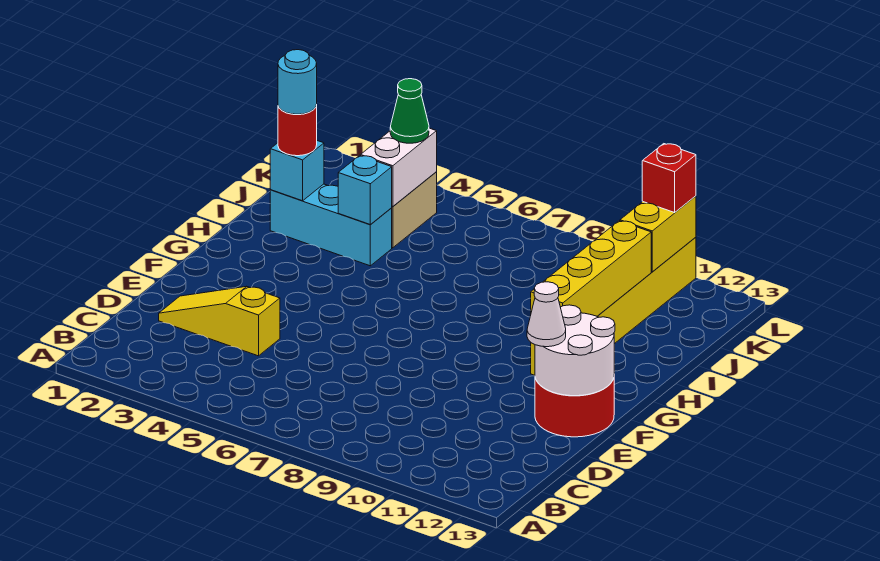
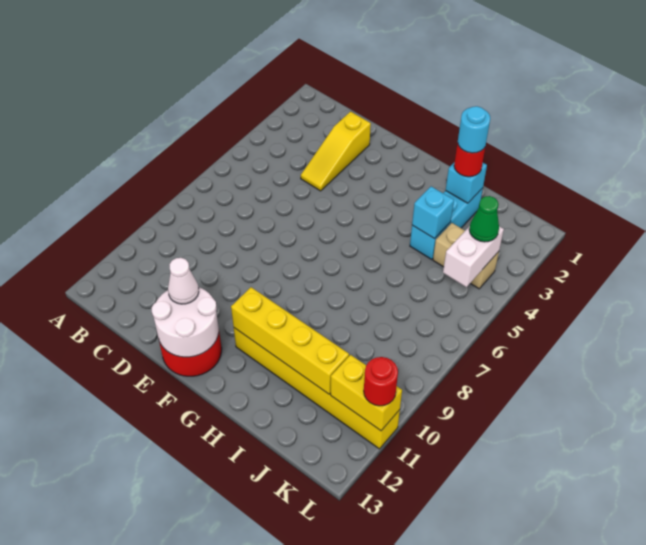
yellow slope D2:D4 level 1 top 4 -> yellow slope D2:D4 level 1 top 2
white brick J4:K4 level 2 -> white brick K4:K5 level 2
red brick L11 level 3 -> red round brick L11 level 3

